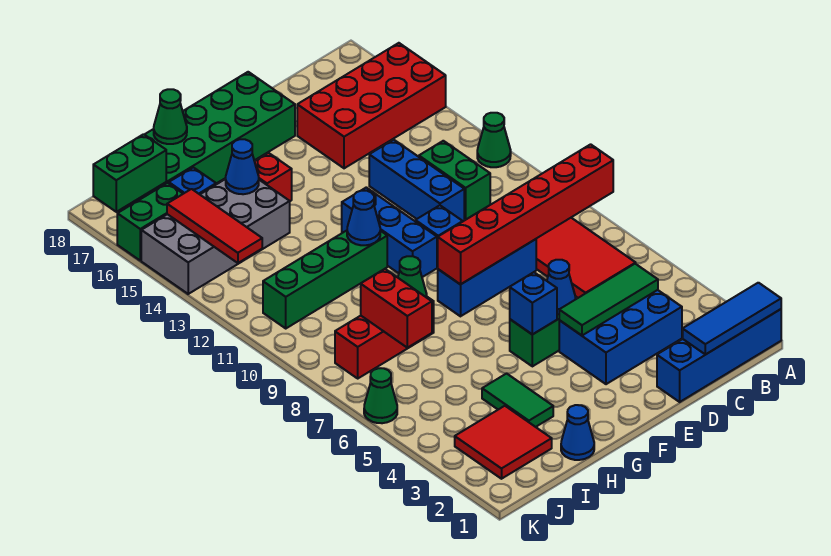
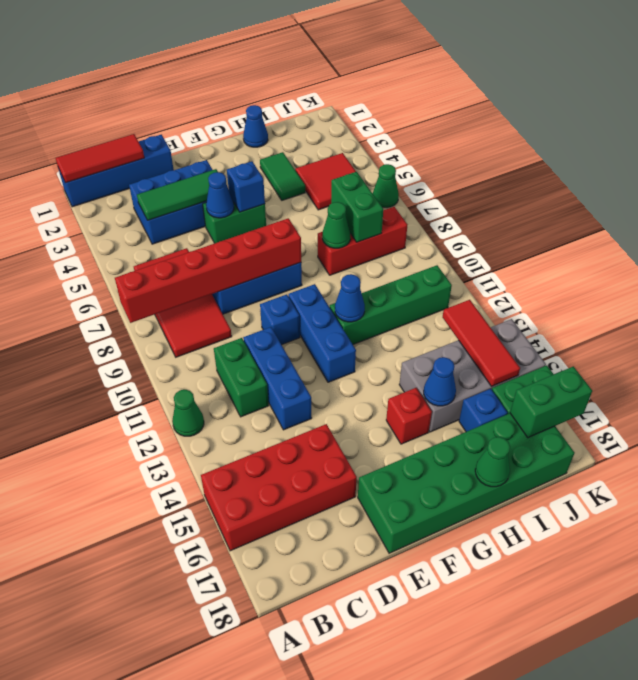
blue tile A1:C1 level 2 -> red tile A1:C1 level 2
red tile I2:J3 level 1 -> red tile I4:J5 level 1
red brick I7:I8 level 2 -> green brick I7:I8 level 2

